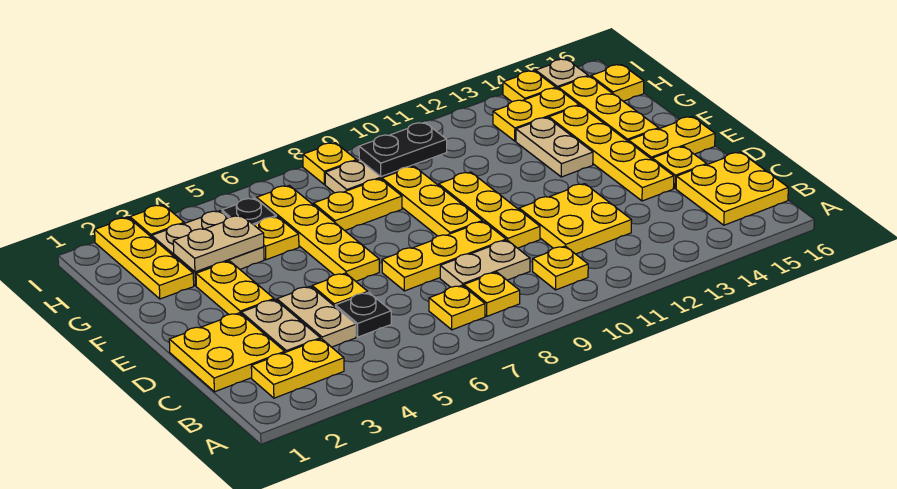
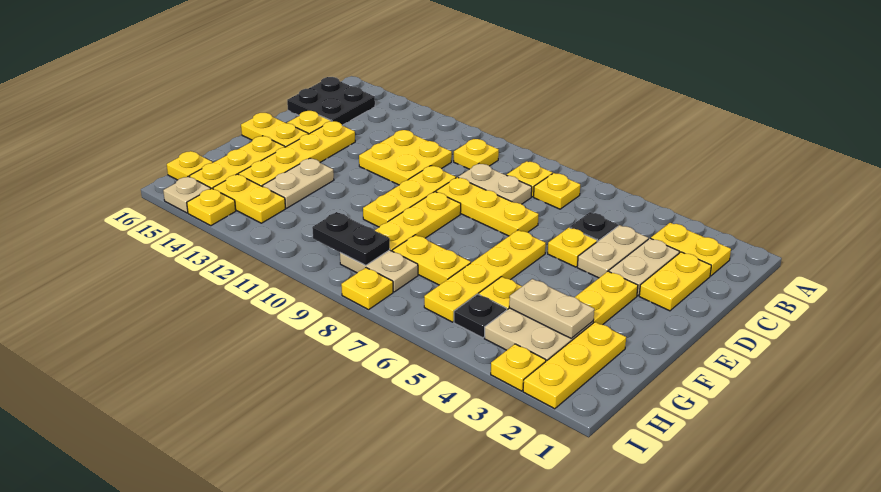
yellow plate B15:C16 level 1 -> black plate B15:C16 level 1
yellow plate C1:D2 level 1 -> yellow plate C2:D2 level 1

